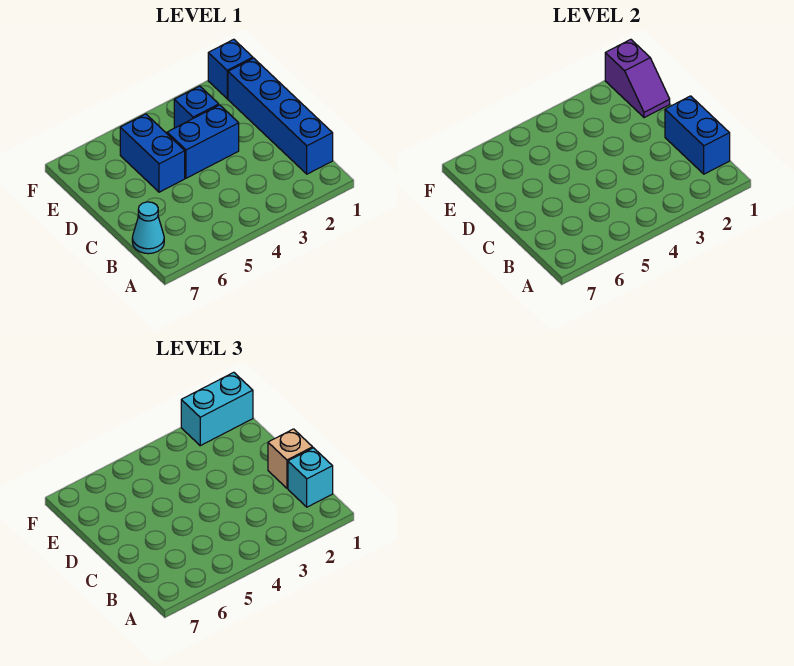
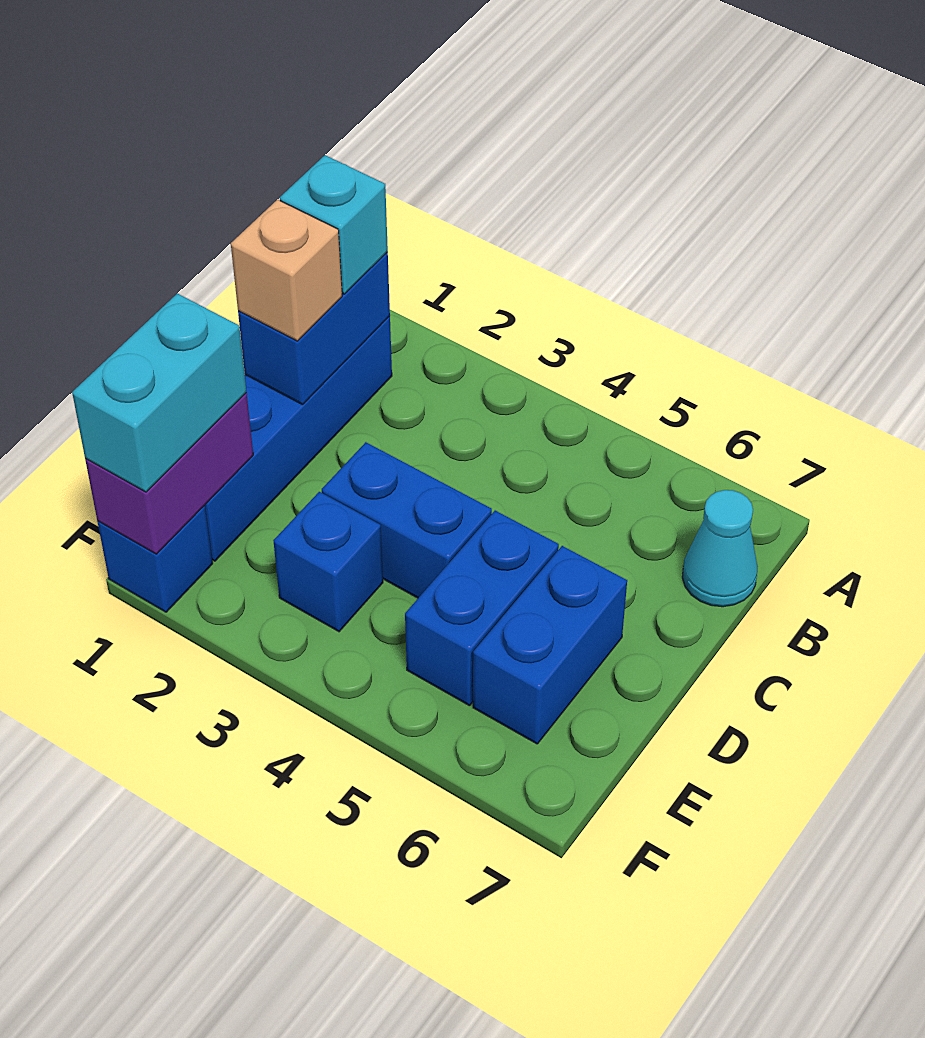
none -> blue brick D6:E6 level 1
purple slope E1:F1 level 2 top F -> purple brick E1:F1 level 2
cyan brick F1:F2 level 3 -> cyan brick E1:F1 level 3

